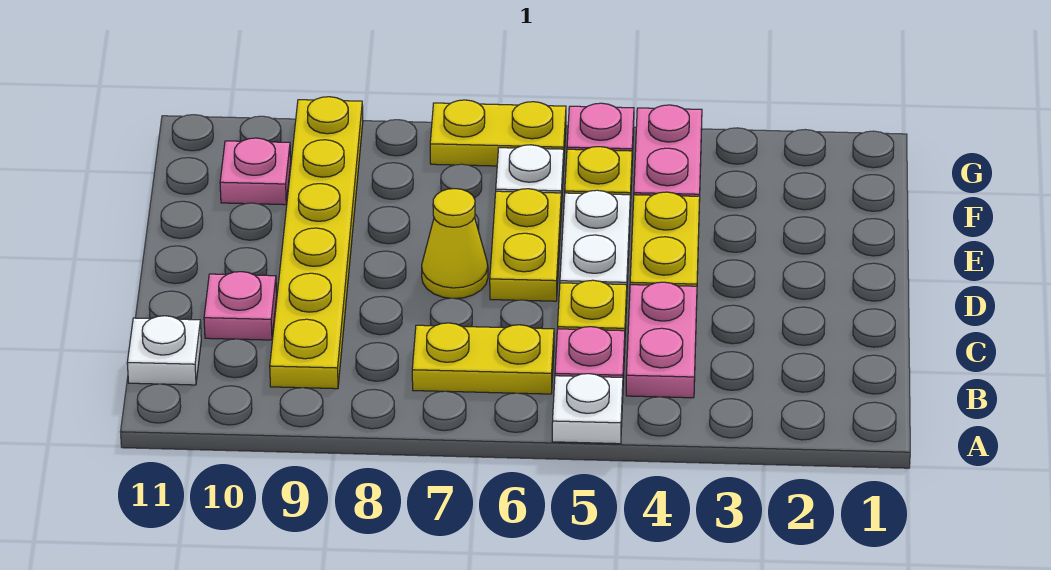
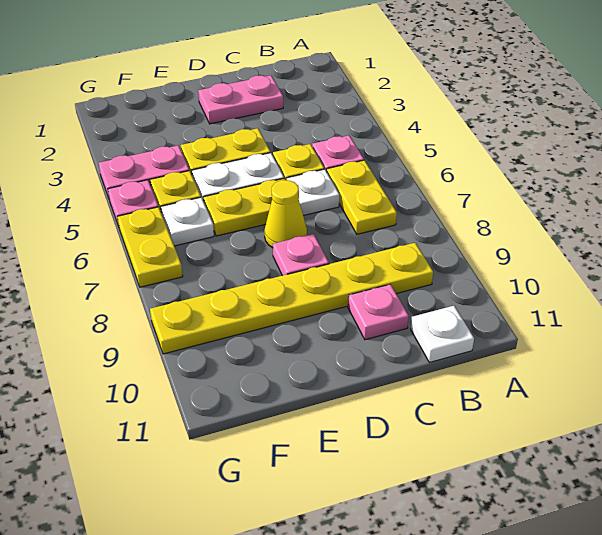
white plate A5 level 1 -> white plate C6 level 1
pink plate B4:C4 level 1 -> pink plate C2:D2 level 1
pink plate F10 level 1 -> pink plate D8 level 1

